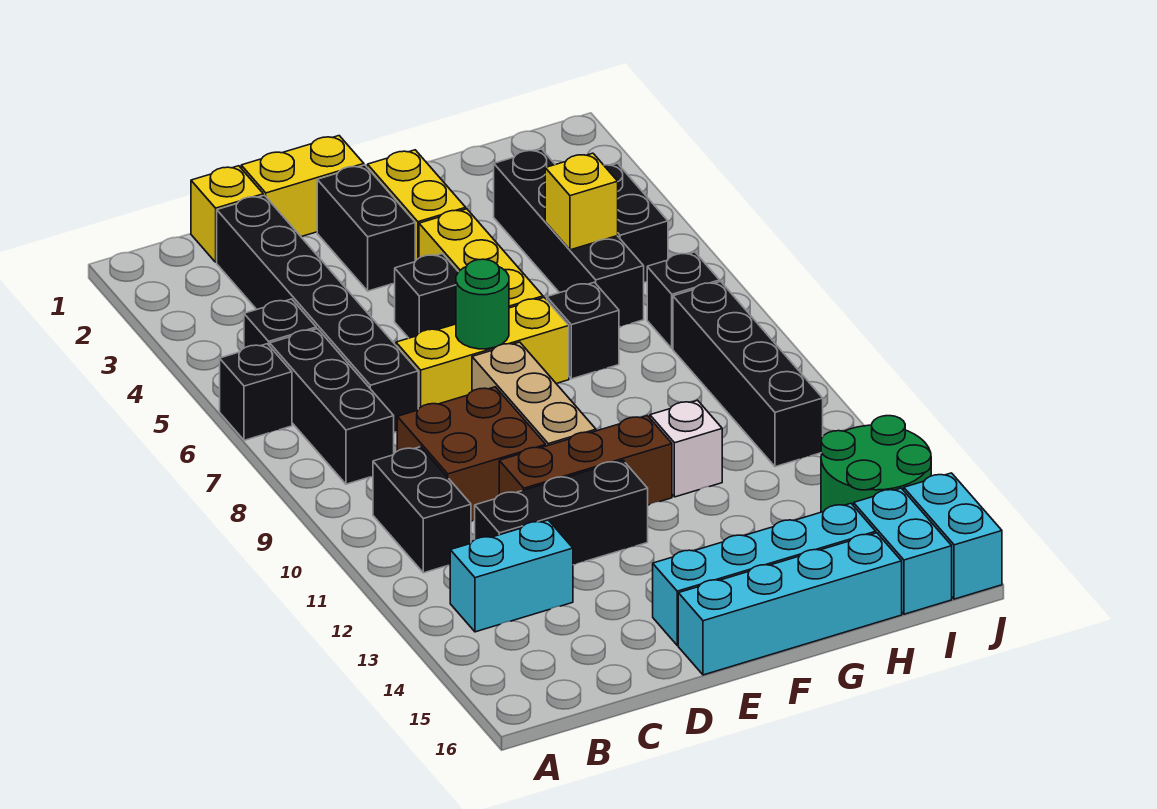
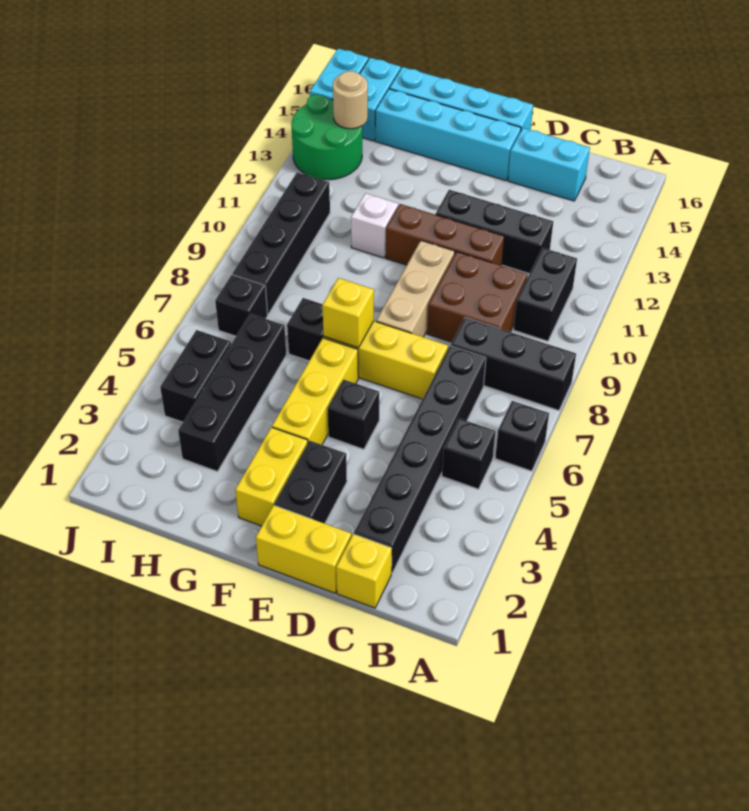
black brick B6:B8 level 1 -> black brick A8:C8 level 1
cyan brick B13:C13 level 1 -> cyan brick C15:D15 level 1
green round brick E7 level 2 -> none
yellow brick H5 level 2 -> yellow brick F7 level 2
none -> tan round brick I14 level 2

